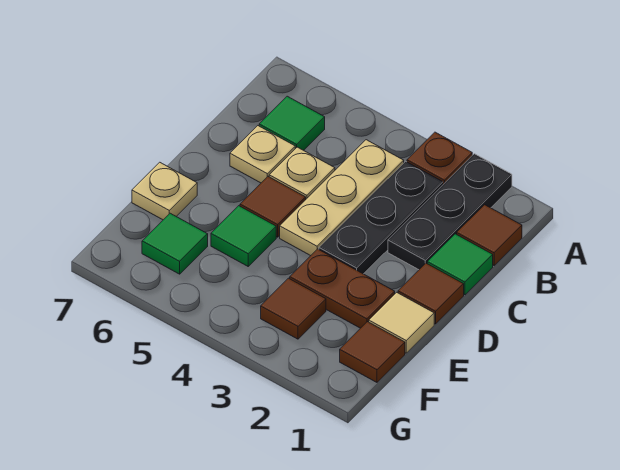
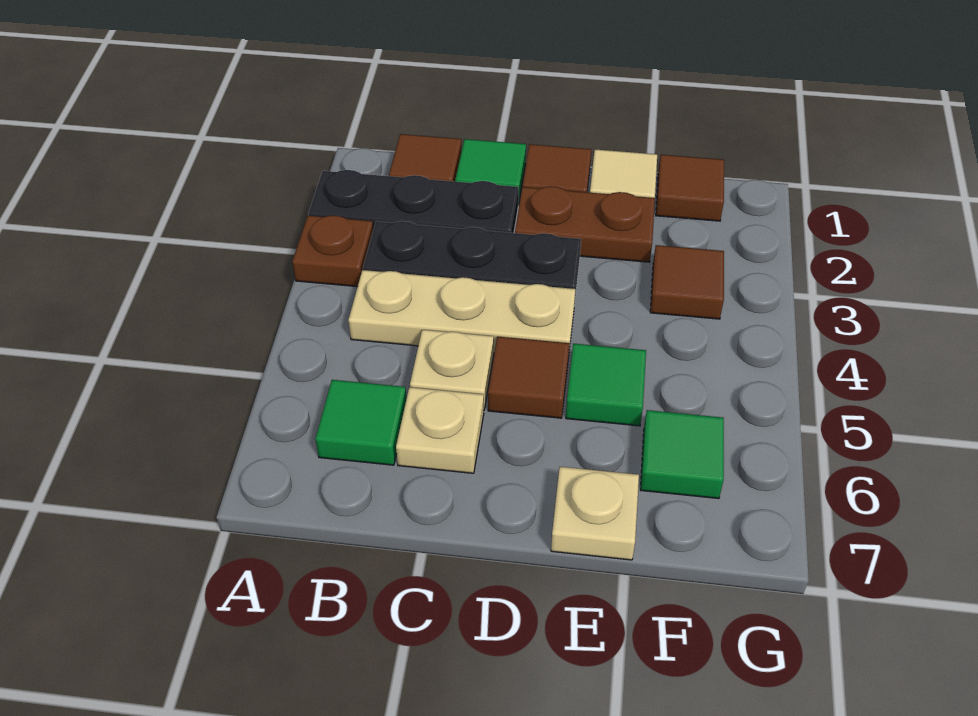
brown plate E2:E3 level 1 -> brown plate D2:E2 level 1

